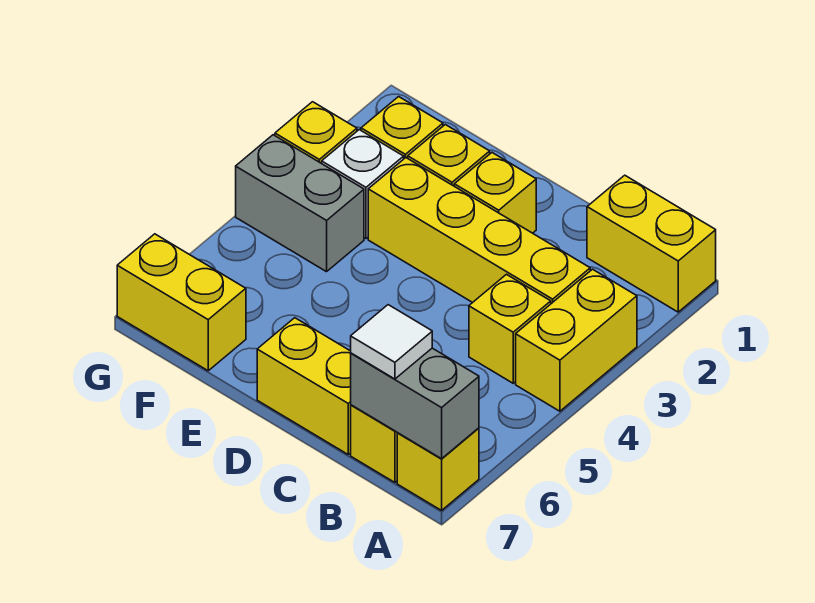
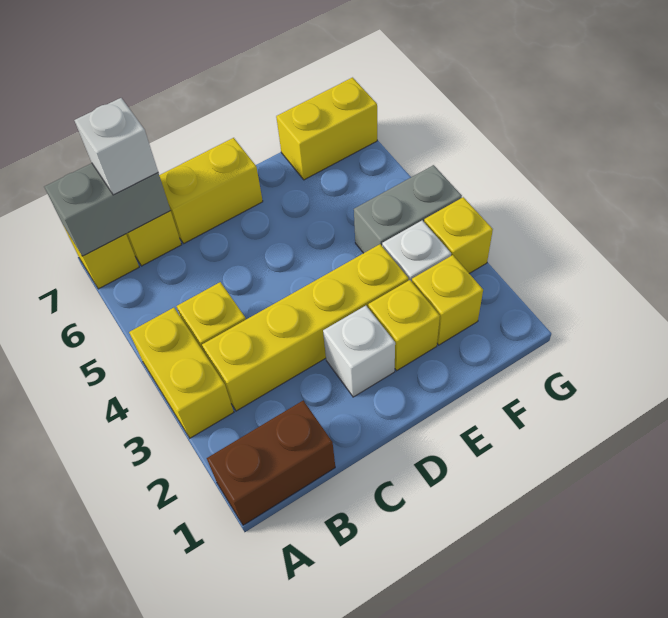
yellow brick A1:B1 level 1 -> brown brick A1:B1 level 1
white tile B7 level 3 -> white brick B7 level 3
yellow brick D2 level 1 -> white brick D2 level 1

